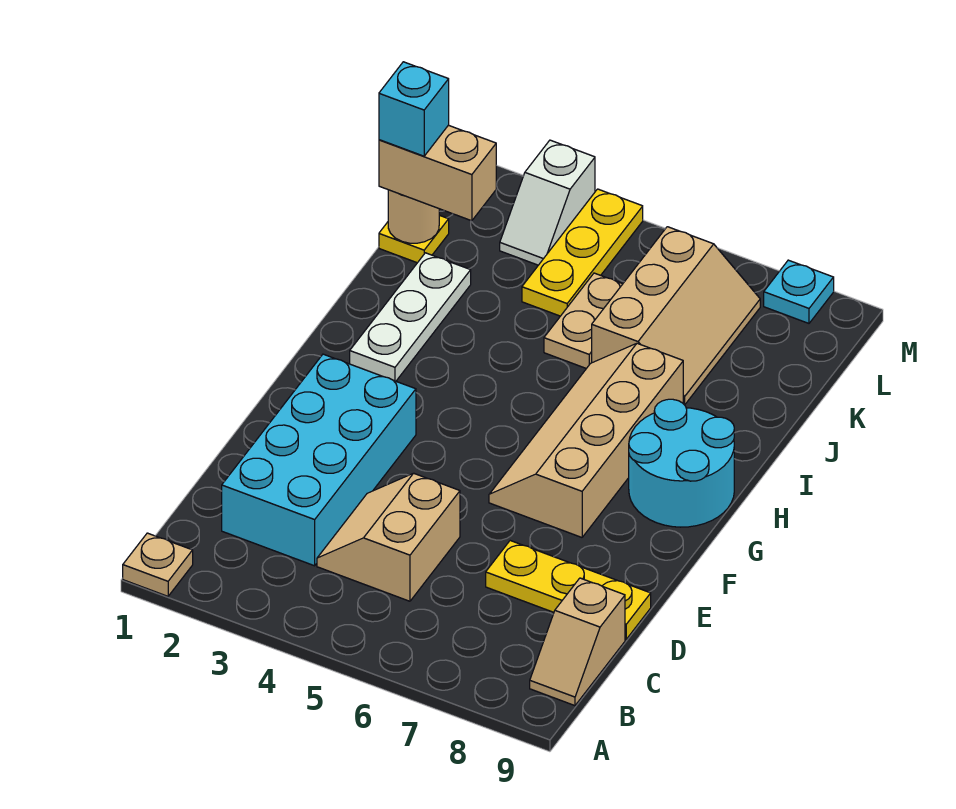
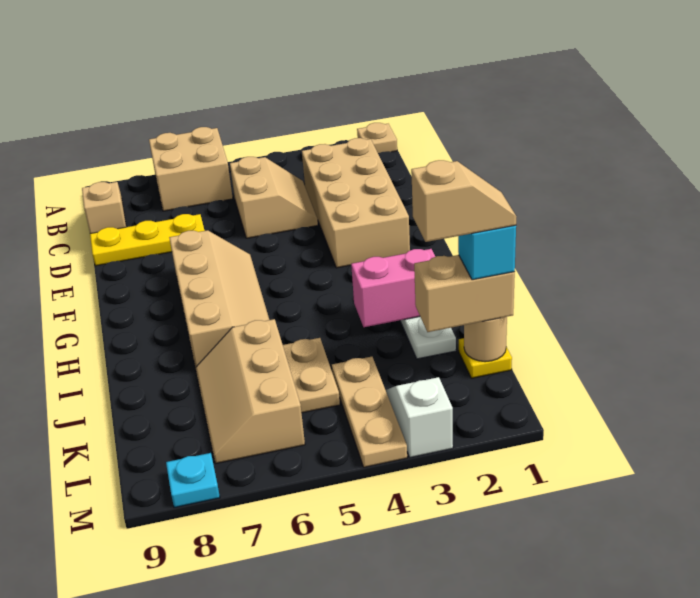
none -> tan brick A6:B7 level 1
cyan brick C2:F3 level 1 -> tan brick C2:F3 level 1
cyan round brick G8:H9 level 1 -> none
none -> pink brick I2:I3 level 2
none -> tan slope K1:K2 level 5 top 2
yellow plate K4:M4 level 1 -> tan plate K4:M4 level 1

